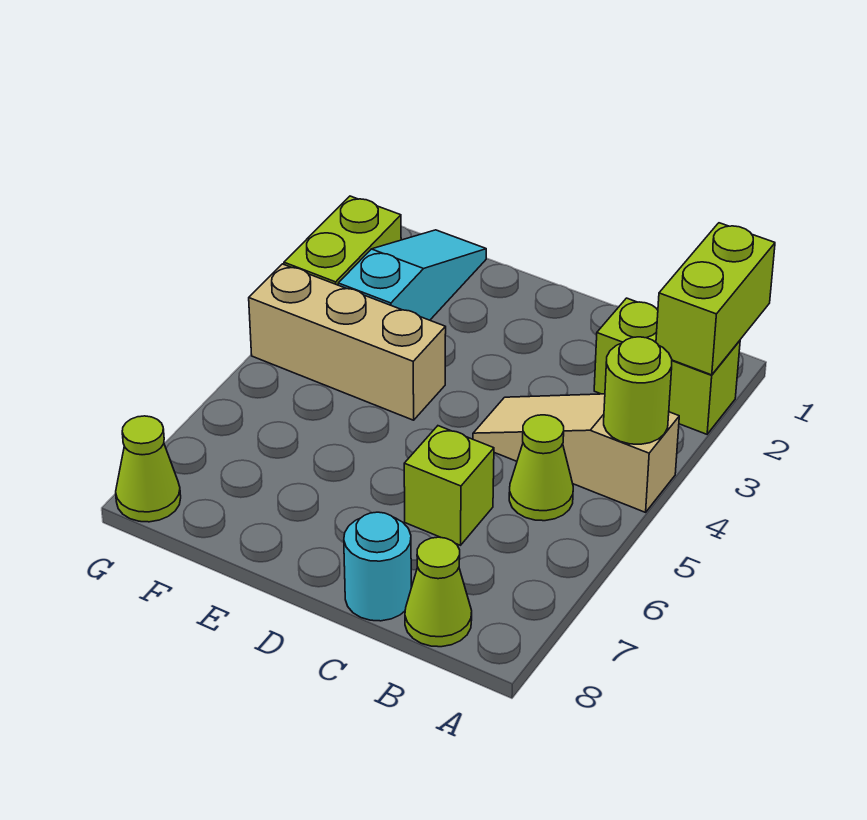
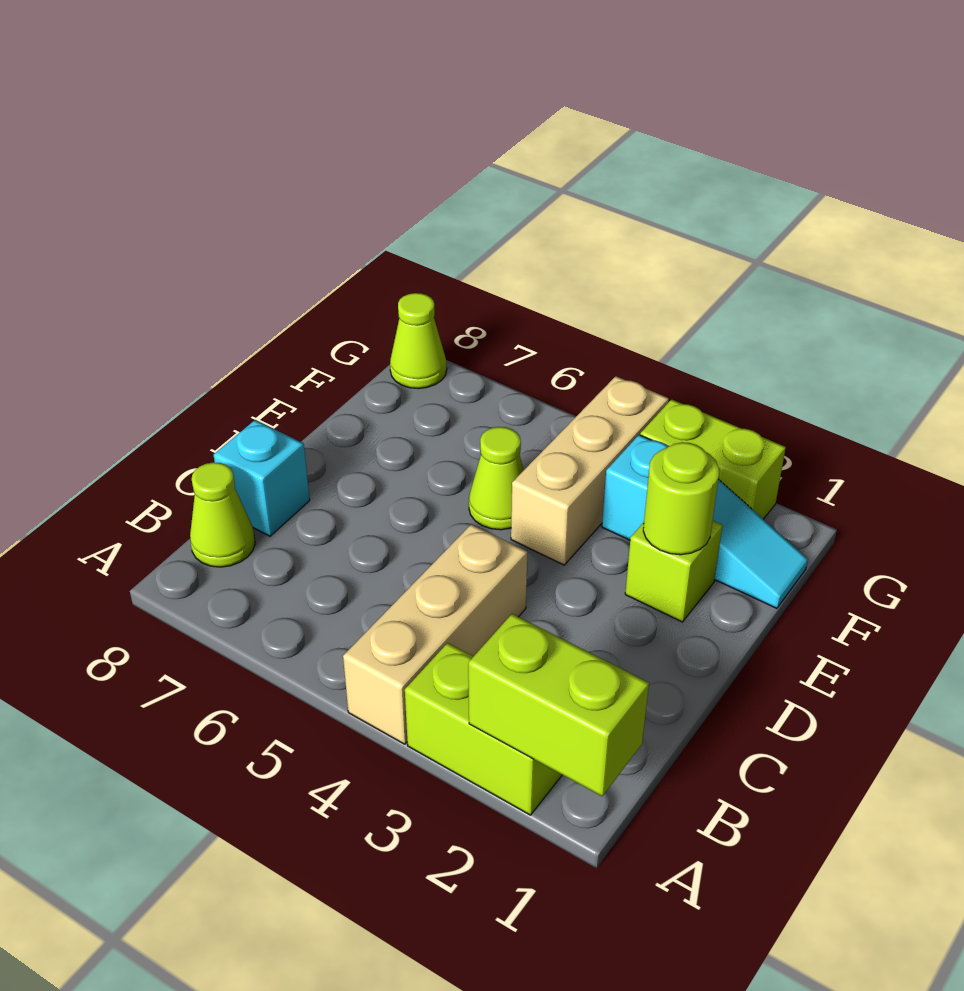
lime brick A2:B2 level 1 -> lime brick A2:A3 level 1
tan slope A4:C4 level 1 top A -> tan brick A4:C4 level 1
lime round brick A4 level 2 -> lime round brick E2 level 2
lime cone B5 level 1 -> lime cone E5 level 1
lime brick C6 level 1 -> lime brick E2 level 1
cyan round brick C8 level 1 -> cyan brick C8 level 1

